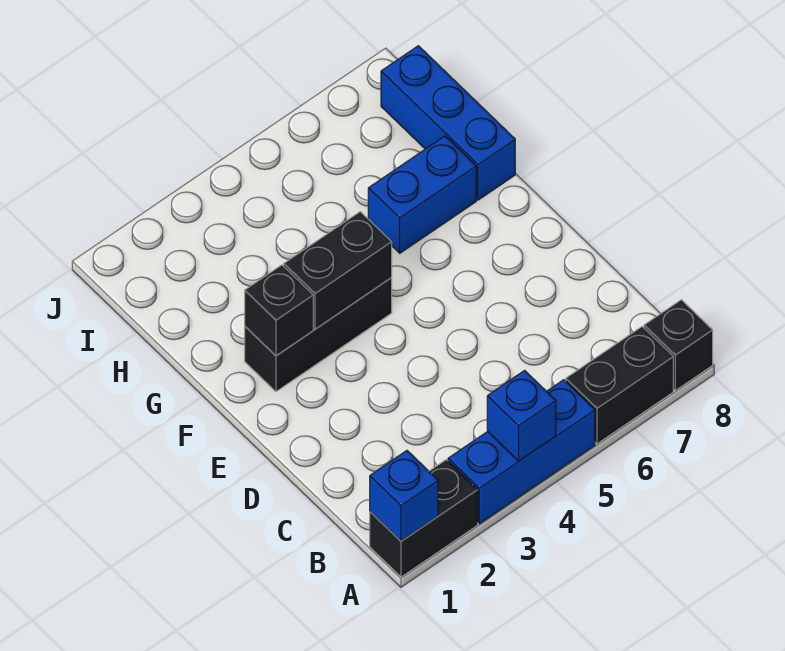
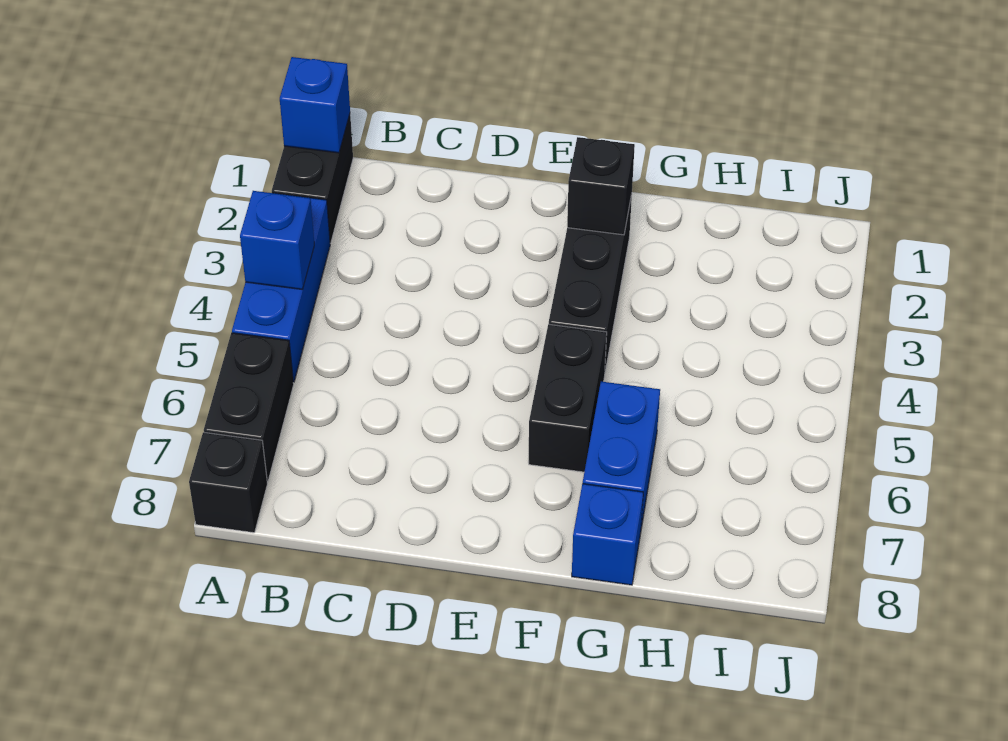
black brick F3:F4 level 2 -> black brick F5:F6 level 1
blue brick G8:I8 level 1 -> blue brick G8 level 1

